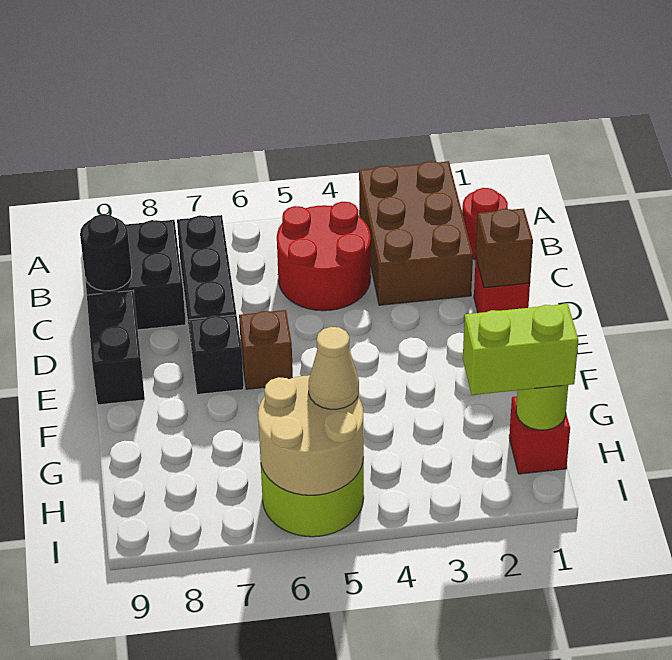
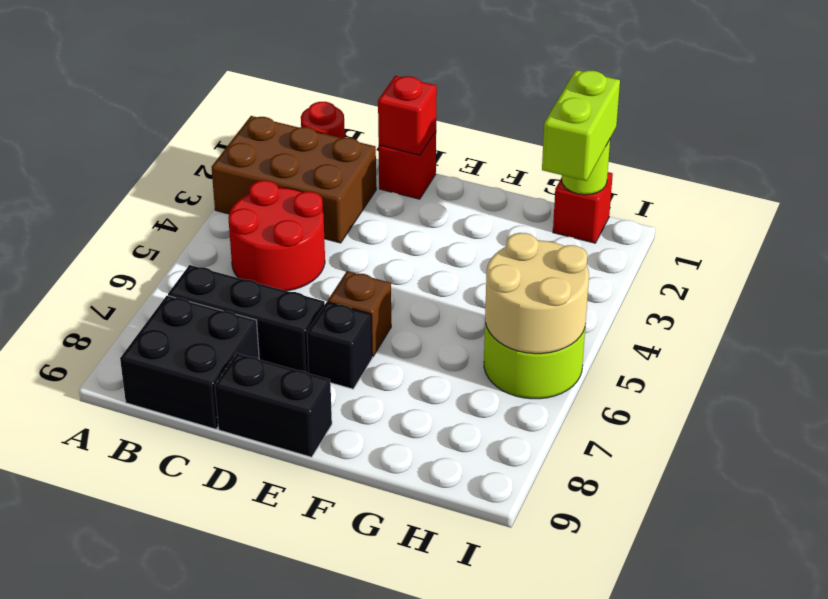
black round brick C9 level 2 -> none
brown brick D1 level 2 -> red brick D1 level 2
tan cone H5 level 3 -> none

